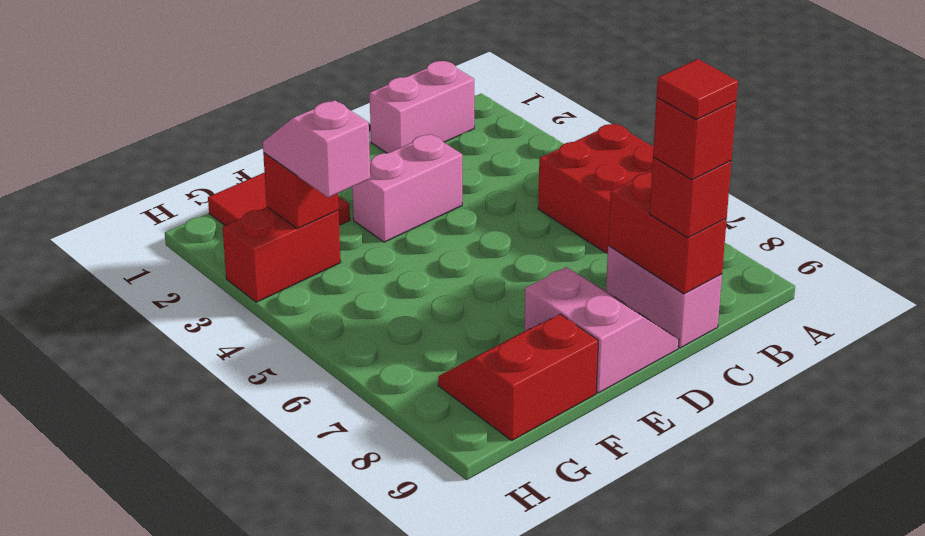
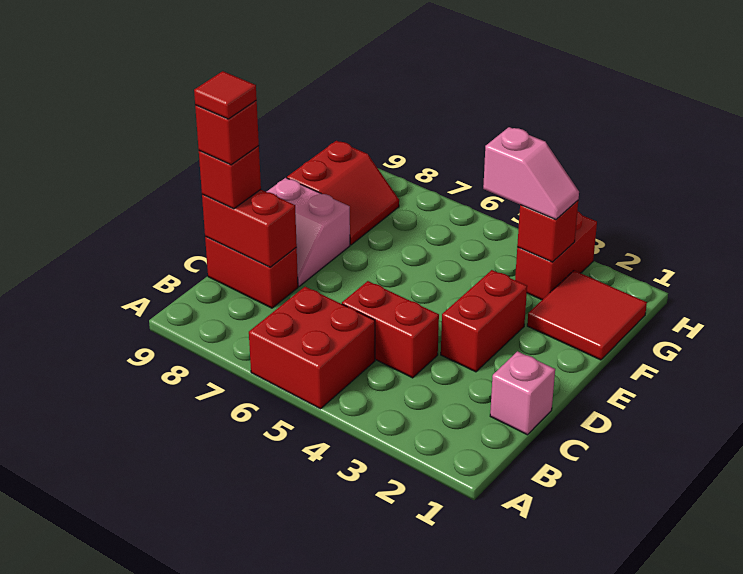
pink brick B1:C1 level 1 -> pink brick C1 level 1
none -> red brick C4:C5 level 1
pink brick C8:C9 level 1 -> red brick C8:C9 level 1
pink brick D3:E3 level 1 -> red brick D3:E3 level 1

